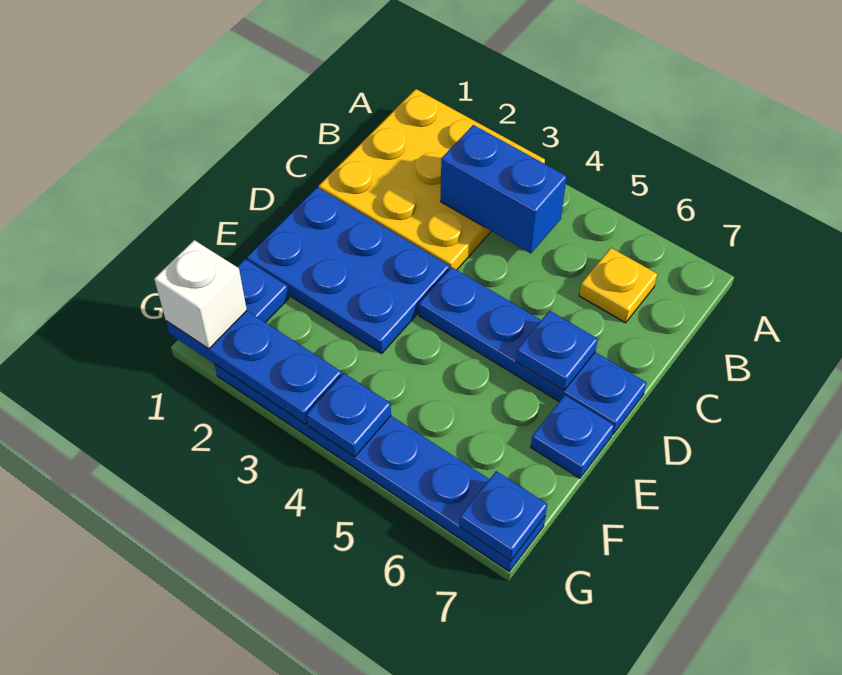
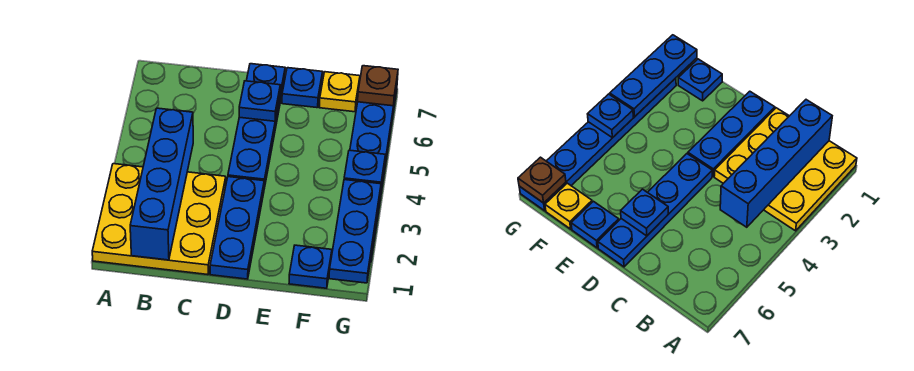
blue brick B3:B4 level 2 -> blue brick B1:B4 level 2
yellow plate B6 level 1 -> yellow plate F7 level 1
blue plate D1:E3 level 1 -> blue plate D1:D3 level 1
white brick G1 level 3 -> none
blue plate G7 level 2 -> brown plate G7 level 2

